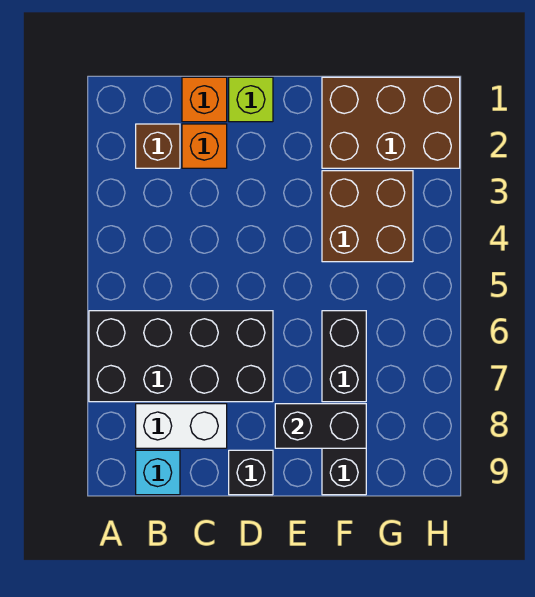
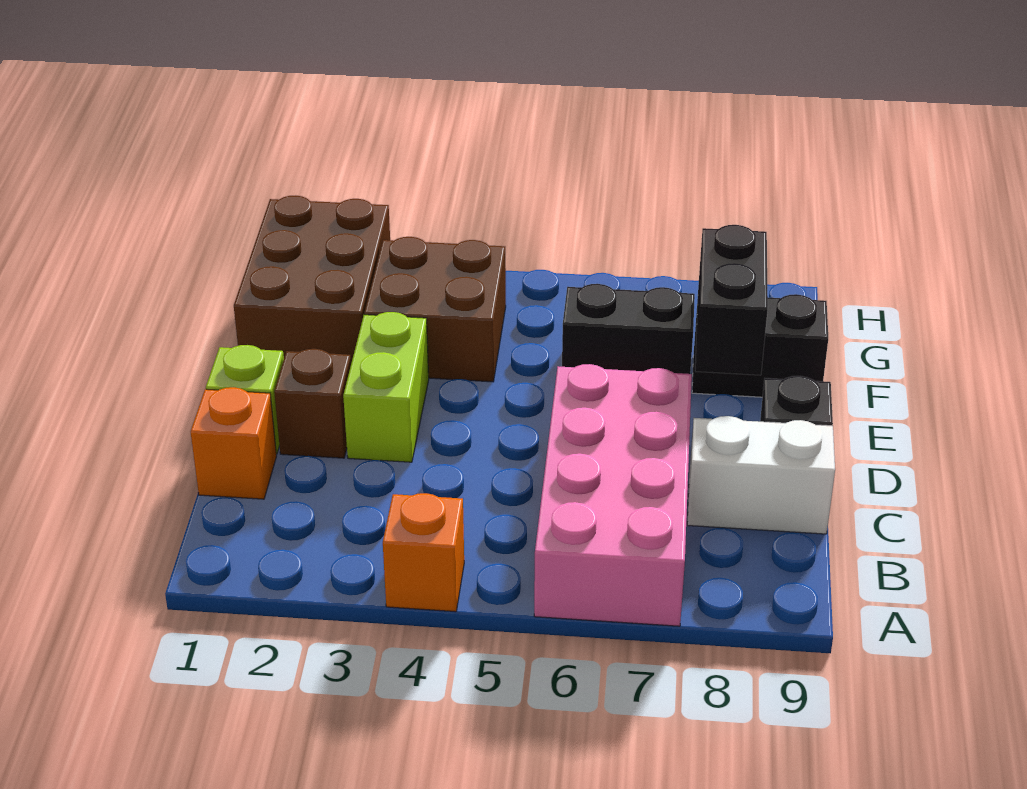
black brick A6:D7 level 1 -> pink brick A6:D7 level 1
brown brick B2 level 1 -> brown brick D2 level 1
white brick B8:C8 level 1 -> white brick C8:C9 level 1
cyan brick B9 level 1 -> none
orange brick C2 level 1 -> orange brick A4 level 1
none -> lime brick D3:E3 level 1

